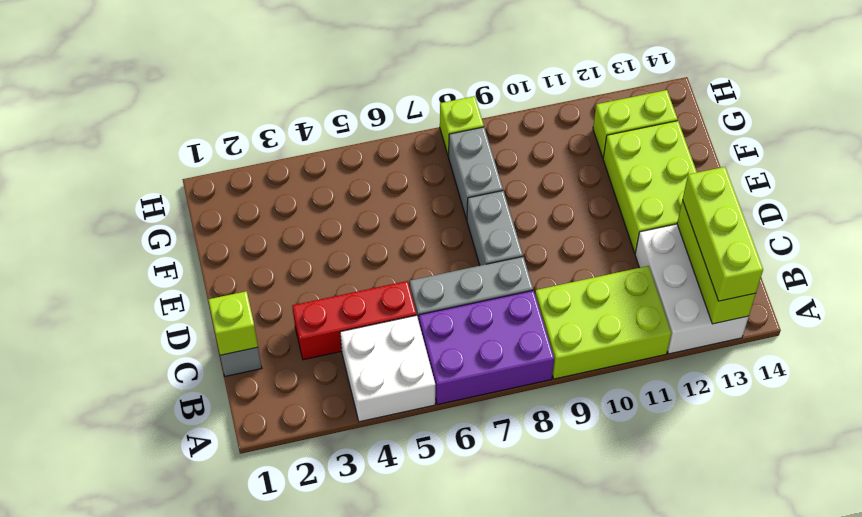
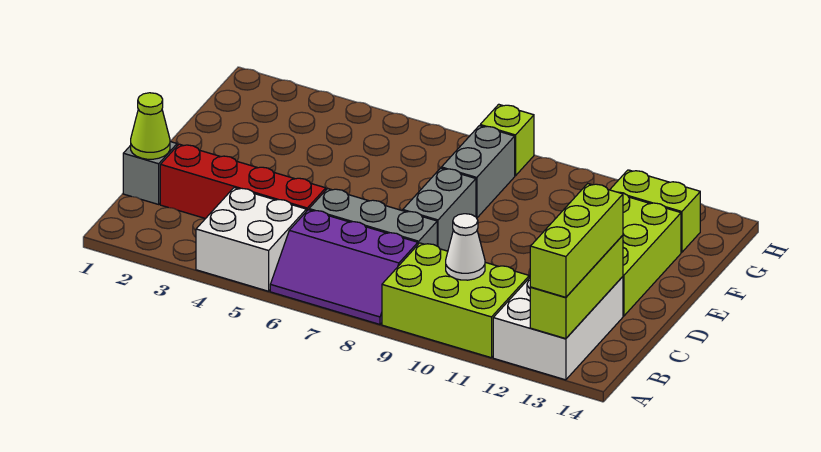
purple brick A6:B8 level 1 -> purple slope A6:B8 level 1 top B
none -> white cone B10 level 2
lime brick C1 level 2 -> lime cone C1 level 2
red brick C3:C5 level 1 -> red brick C2:C5 level 1

